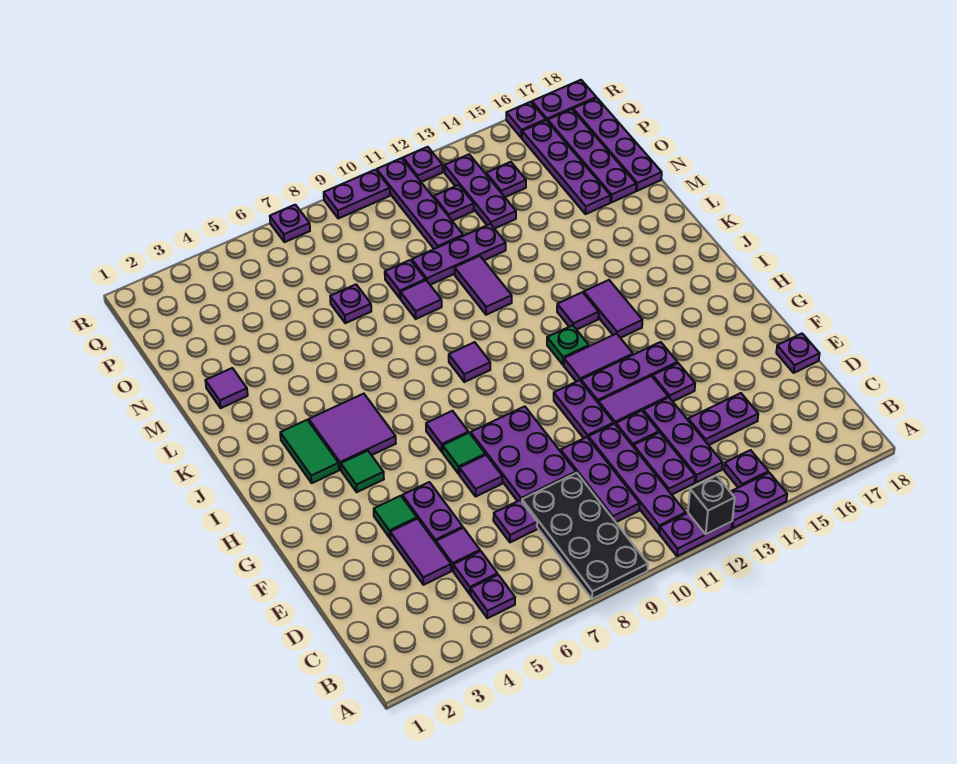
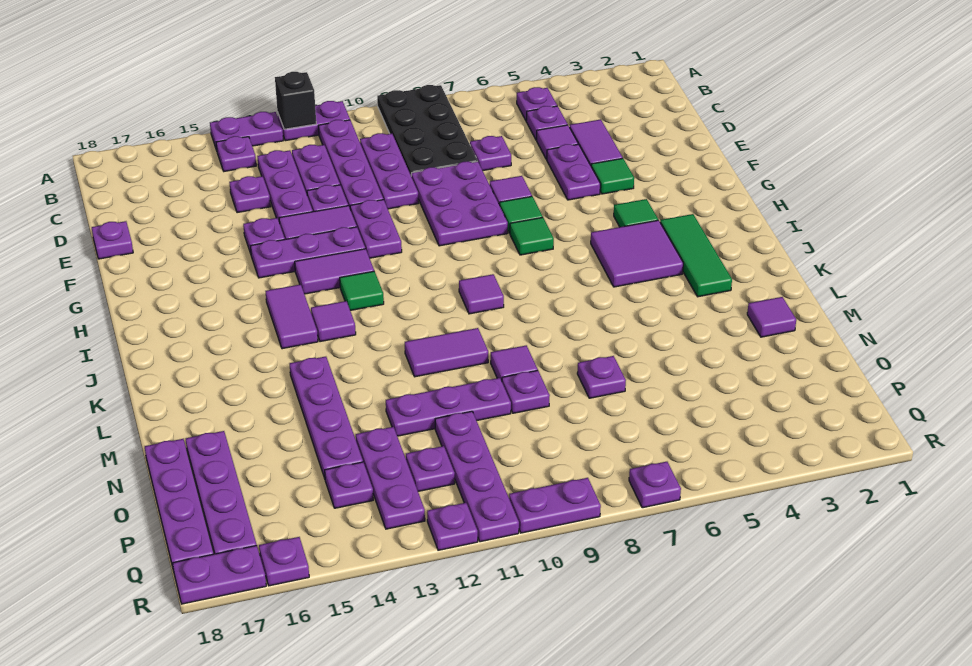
purple plate D14:D15 level 1 -> purple plate D14 level 1
purple tile H7 level 1 -> green tile H7 level 1
green tile I3:J3 level 1 -> green tile I3:K3 level 1
green plate I12 level 1 -> green tile I12 level 1
purple tile L11:M11 level 1 -> purple tile L10:L11 level 1
purple plate N16:Q16 level 1 -> purple plate L14:O14 level 1

